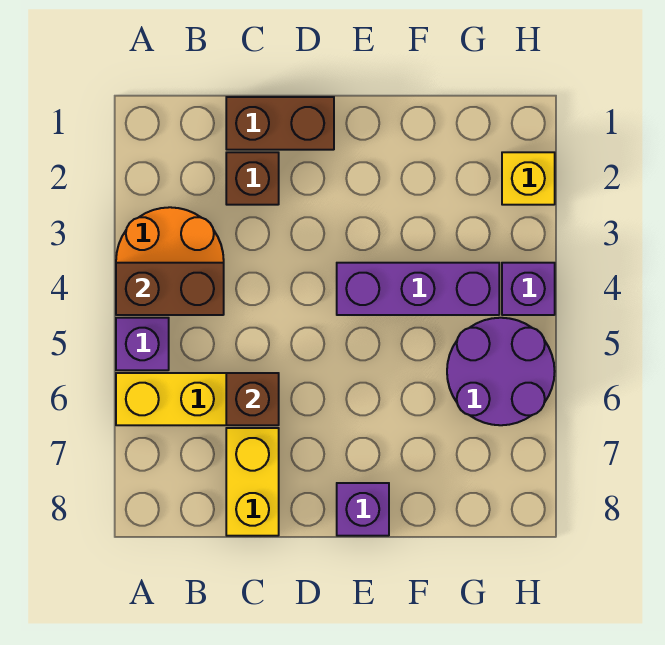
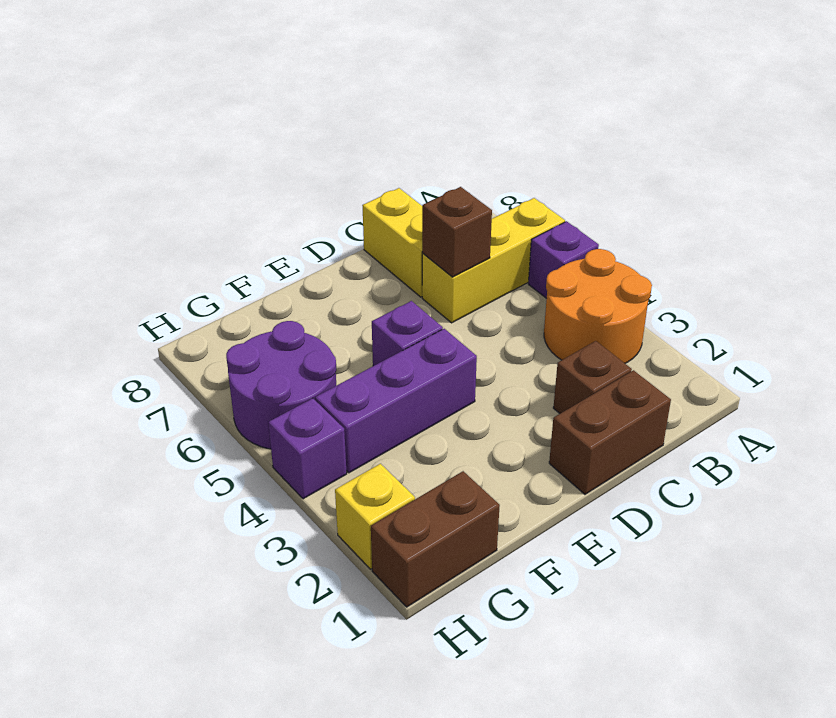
brown brick A4:B4 level 2 -> brown brick G1:H1 level 1
purple brick E8 level 1 -> purple brick E5 level 1

